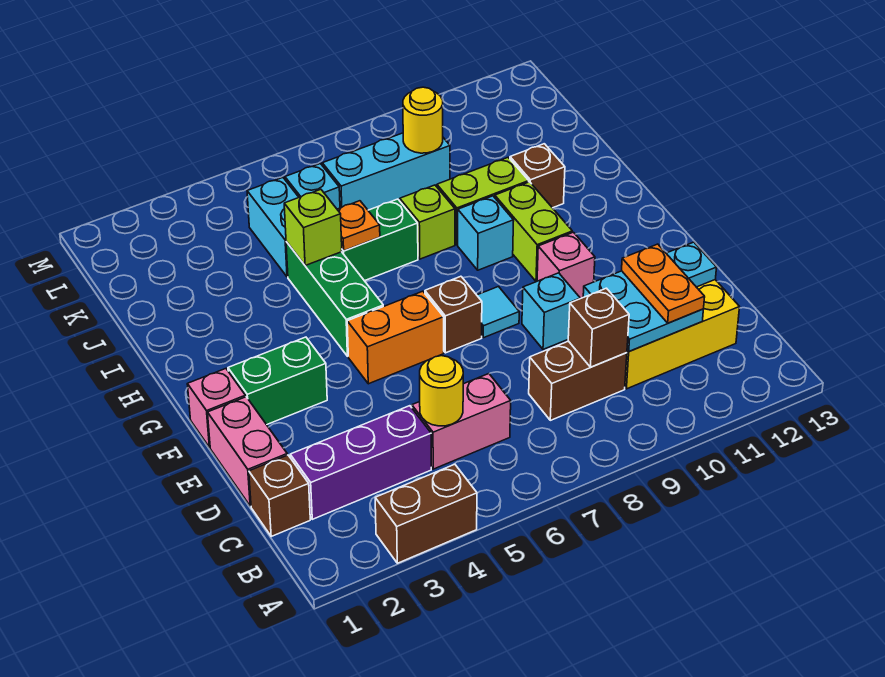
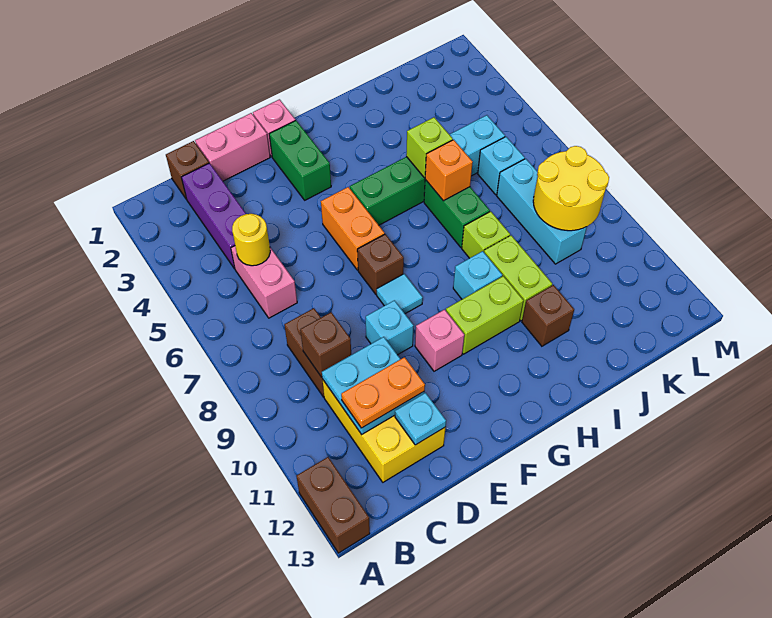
brown brick A3:A4 level 1 -> brown brick A12:A13 level 1
orange plate I6 level 2 -> orange brick I6 level 2
yellow round brick K9 level 2 -> yellow round brick K8:L9 level 2

